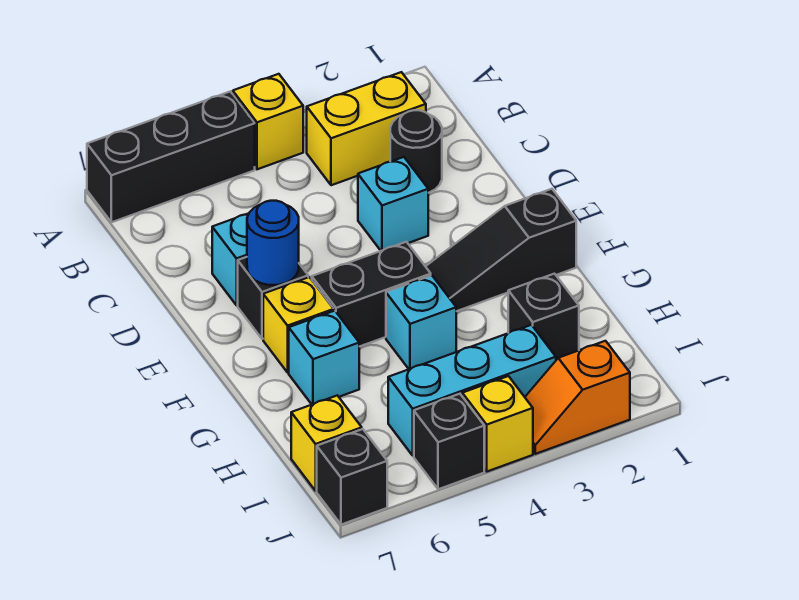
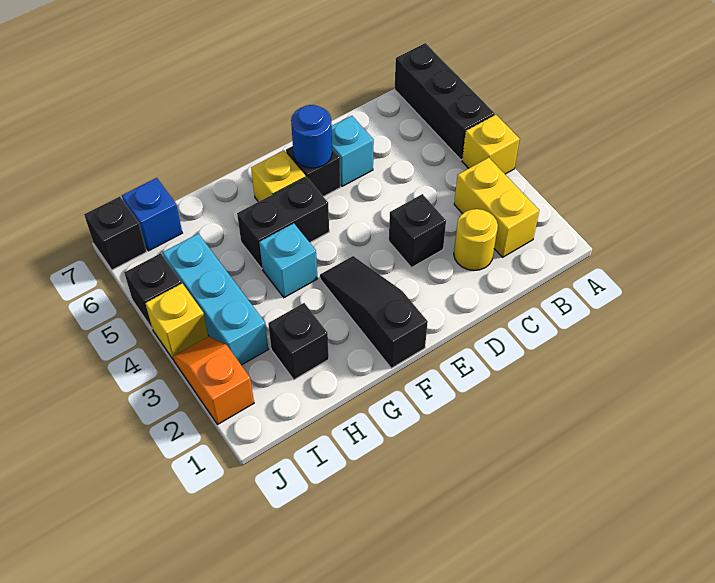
black round brick C2 level 1 -> yellow round brick C2 level 1
cyan brick D3 level 1 -> black brick D3 level 1
black brick F4:F5 level 1 -> black brick F5:G5 level 1
cyan brick G6 level 1 -> none
yellow brick I7 level 1 -> blue brick I7 level 1

